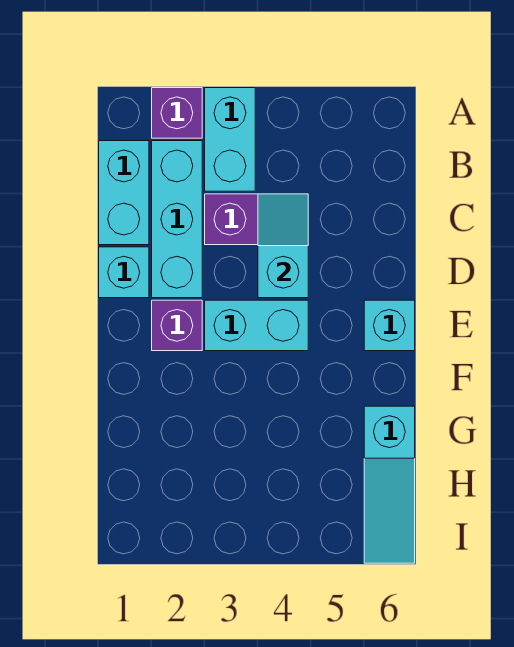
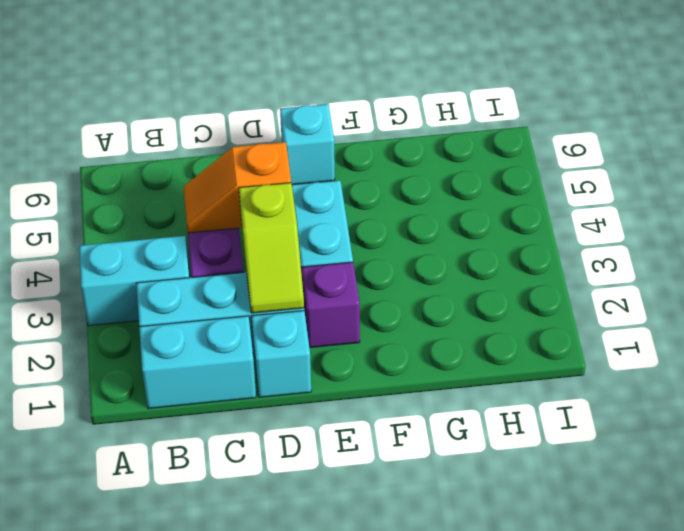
purple brick A2 level 1 -> none
cyan slope C4:D4 level 2 top D -> orange slope C4:D4 level 2 top D
none -> lime slope D2:D3 level 2 top 3
cyan slope G6:I6 level 1 top G -> none

